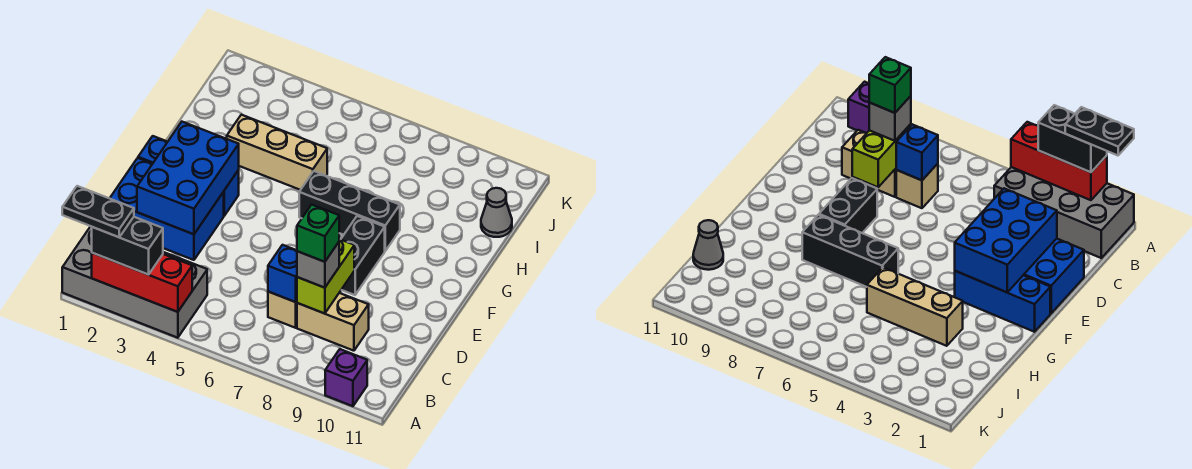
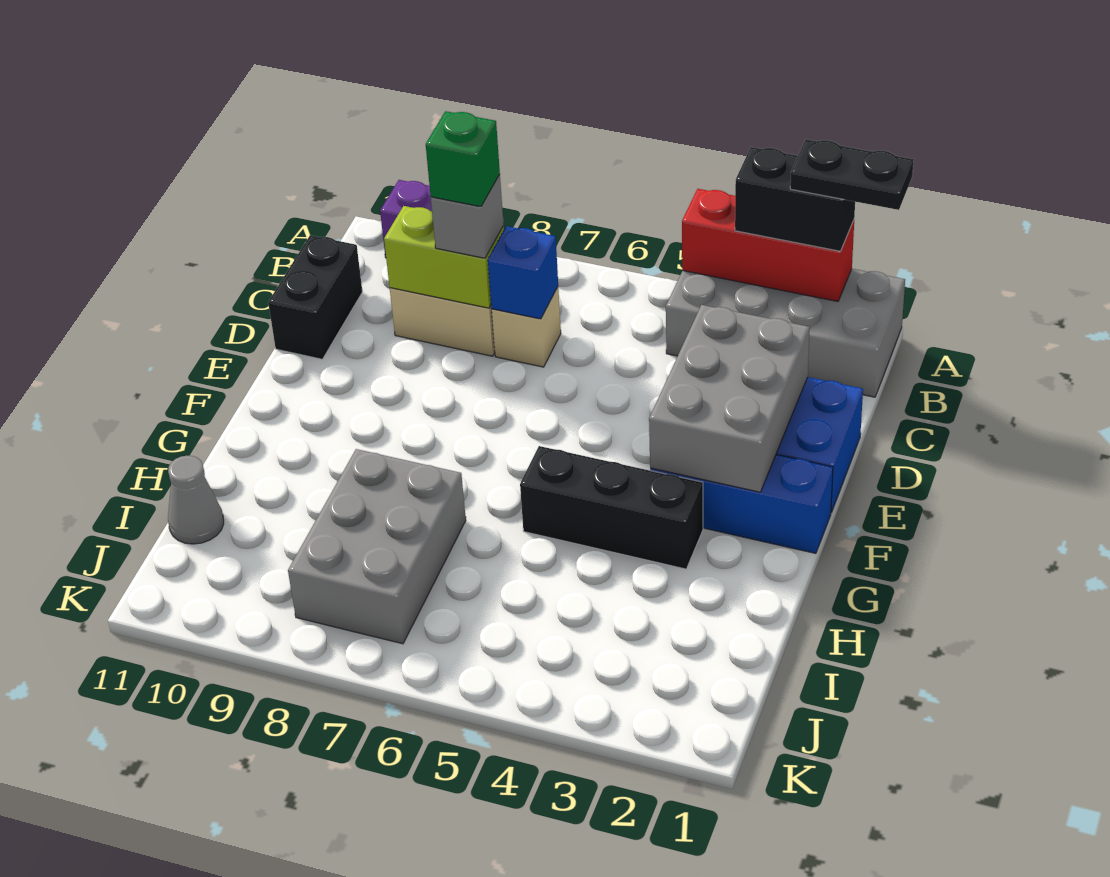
lime brick C8:D8 level 2 -> lime brick C8:C9 level 2
blue brick D2:F3 level 2 -> grey brick D2:F3 level 2
black brick E8:F8 level 1 -> black brick C11:D11 level 1
black brick G6:G8 level 1 -> black brick G3:G5 level 1
tan brick H3:H5 level 1 -> none
none -> grey brick H7:J8 level 1

